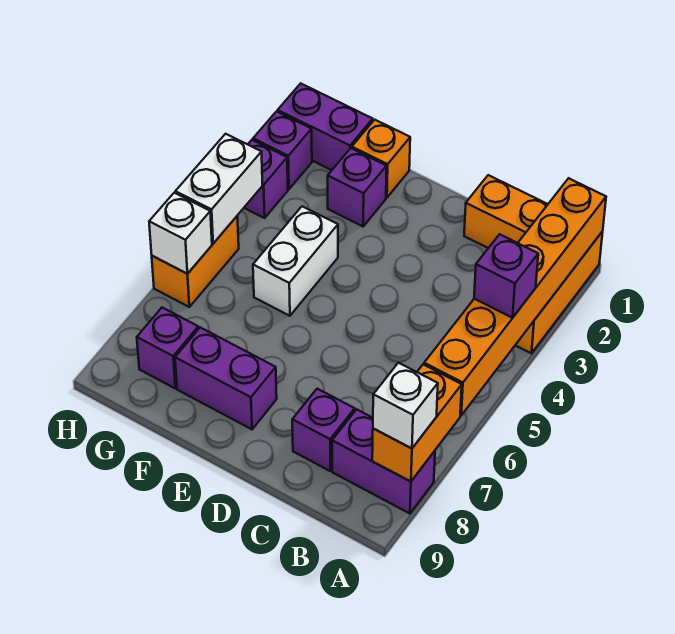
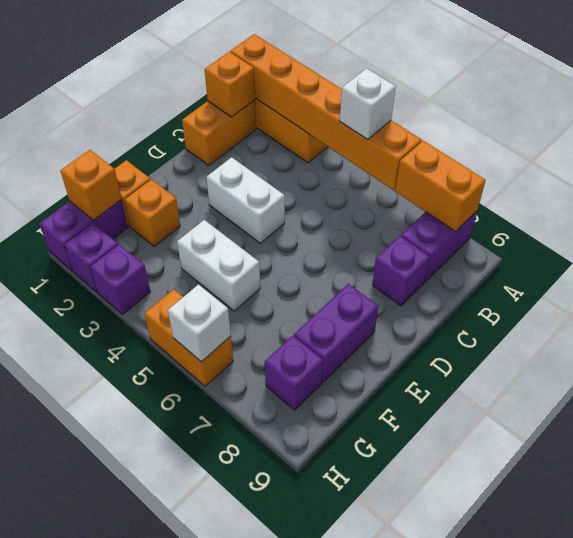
purple brick A4 level 3 -> none
white brick A8 level 3 -> white brick A5 level 3
none -> orange brick B1 level 2
purple brick F2 level 1 -> orange brick F2 level 1
none -> orange brick G1 level 2
white brick H4:H5 level 2 -> white brick D3:D4 level 1

